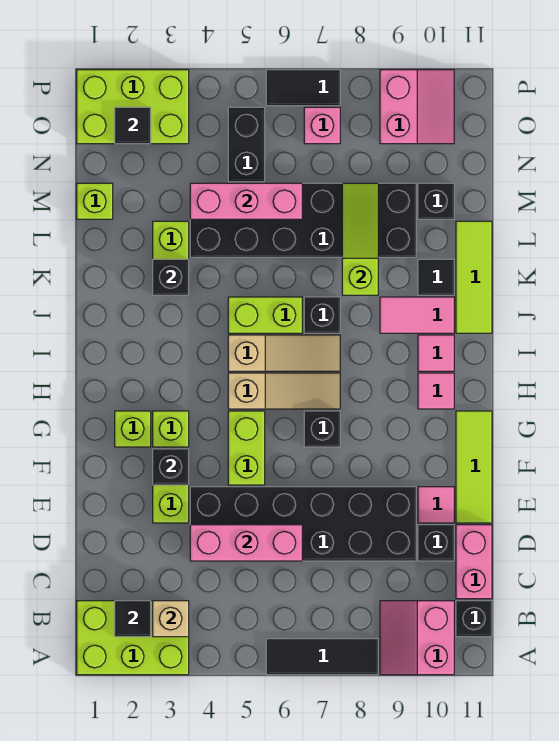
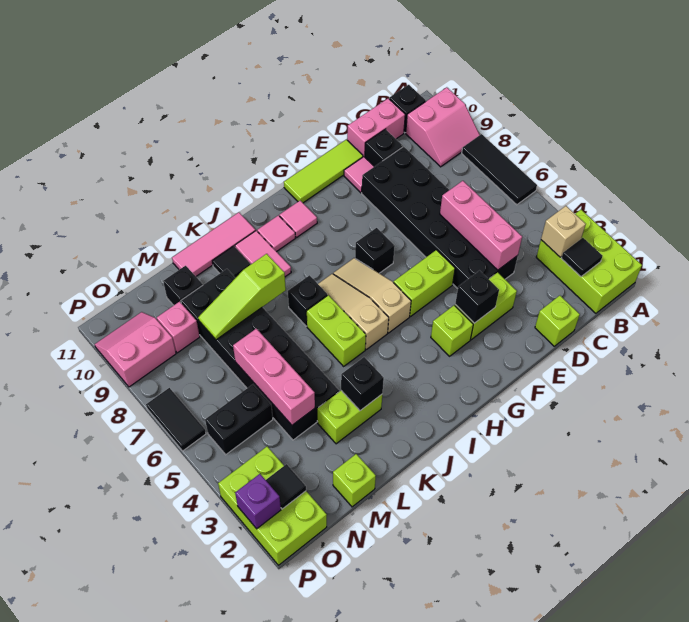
lime brick G2 level 1 -> lime brick D1 level 1
lime tile J11:L11 level 1 -> pink tile J11:L11 level 1
pink brick O7 level 1 -> pink brick N9 level 1
none -> purple brick P2 level 2

